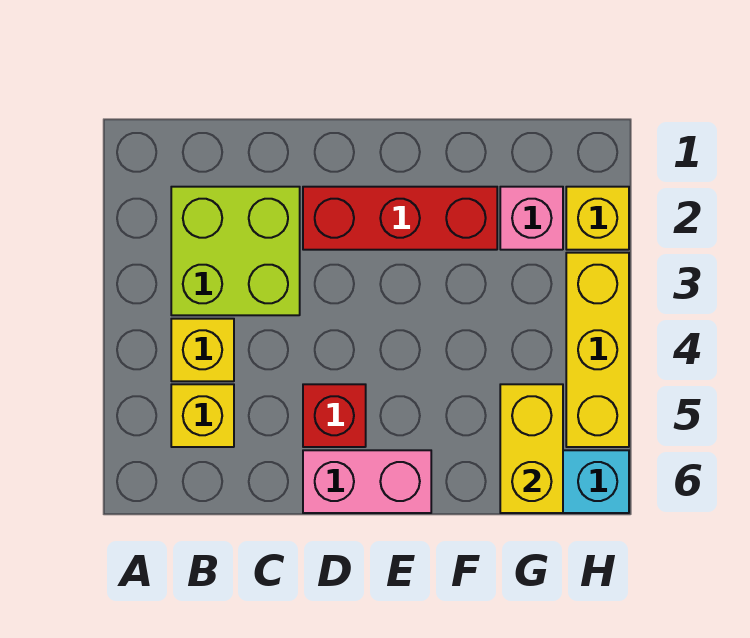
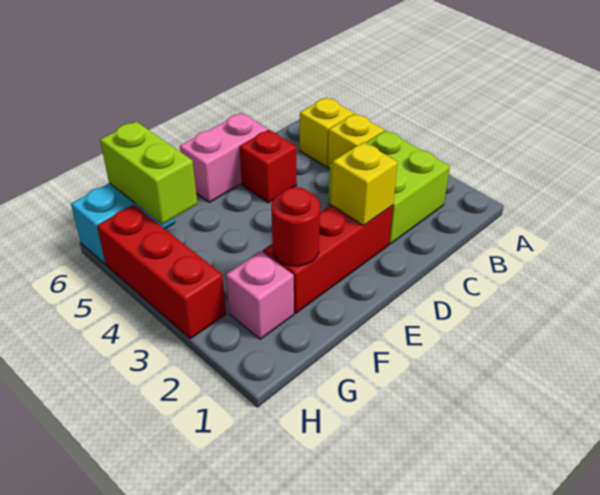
none -> red round brick F2 level 2
yellow brick G5:G6 level 2 -> lime brick G5:G6 level 2
yellow brick H2 level 1 -> yellow brick D2 level 2
yellow brick H3:H5 level 1 -> red brick H3:H5 level 1

